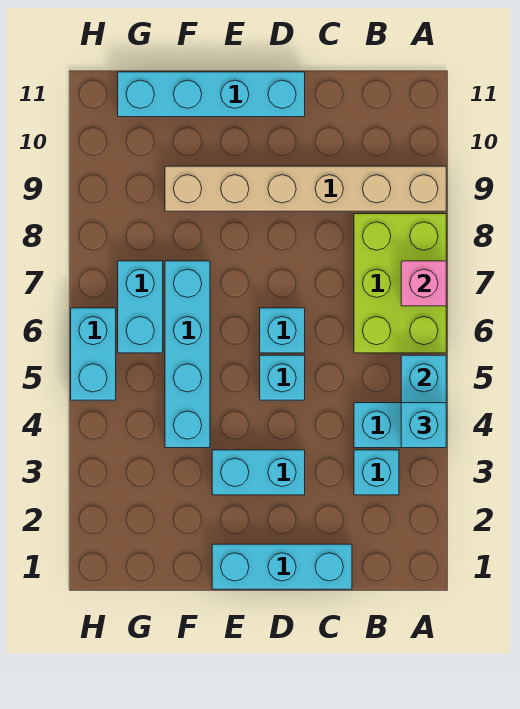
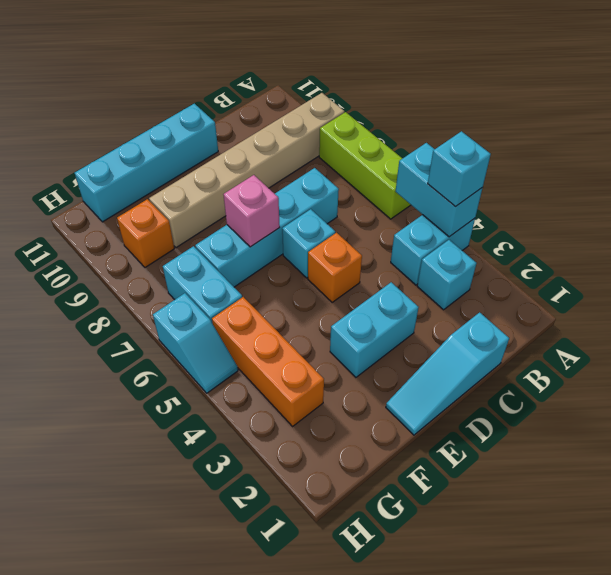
lime brick A6:B8 level 1 -> lime brick A6:A8 level 1
pink brick A7 level 2 -> pink brick E7 level 2
cyan brick C1:E1 level 1 -> cyan slope C1:E1 level 1 top C
cyan brick D5 level 1 -> orange brick D5 level 1
cyan brick F4:F7 level 1 -> cyan brick C7:F7 level 1
none -> orange brick G3:G5 level 1
none -> orange brick G9 level 1
cyan brick H5:H6 level 1 -> cyan slope H5:H6 level 1 top 6

